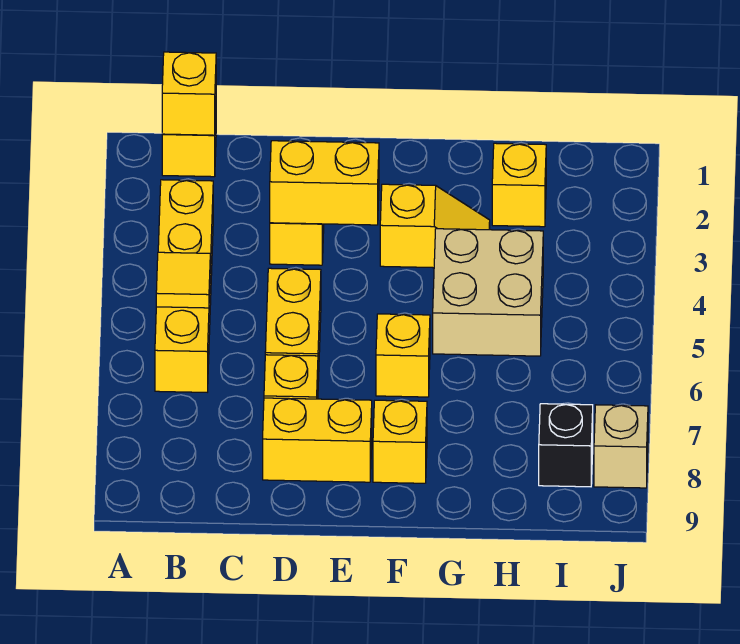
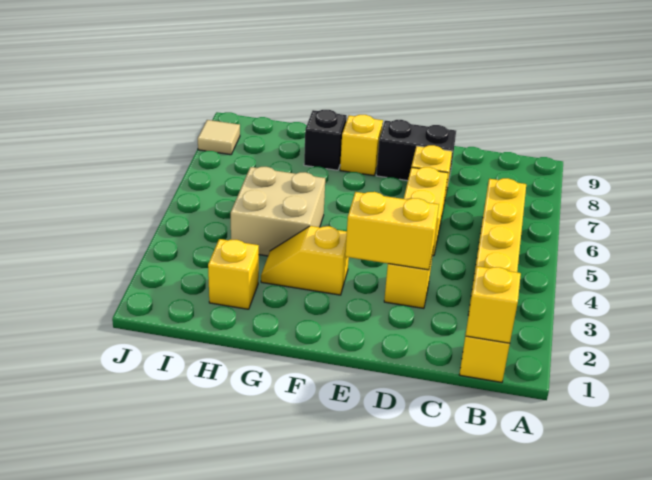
yellow tile B5 level 2 -> none
yellow brick D8:E8 level 1 -> black brick D8:E8 level 1
yellow brick F6 level 1 -> none
black brick I8 level 1 -> black brick G8 level 1
tan brick J8 level 1 -> tan tile J8 level 1

